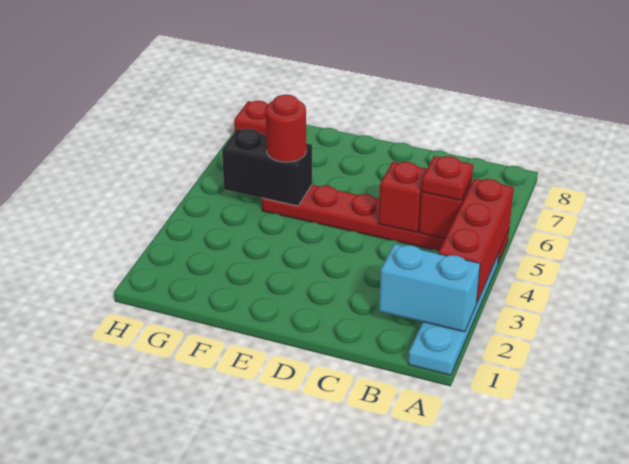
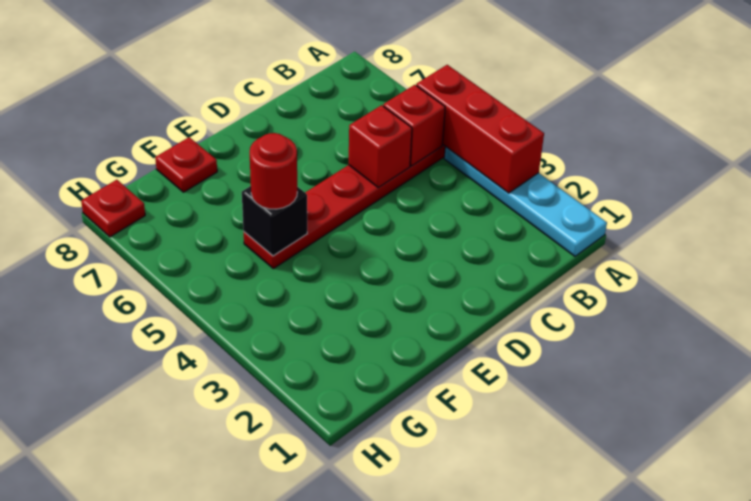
cyan brick A2:B2 level 2 -> none
red plate B5 level 3 -> red plate F8 level 1
black brick F5:G5 level 2 -> black brick F5 level 2

